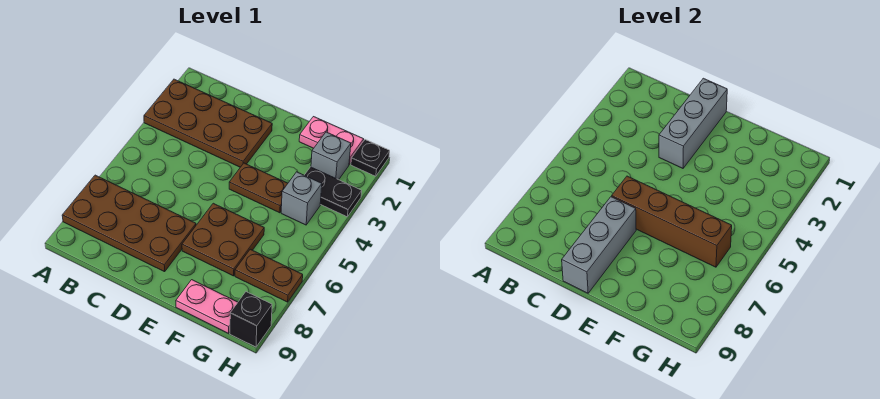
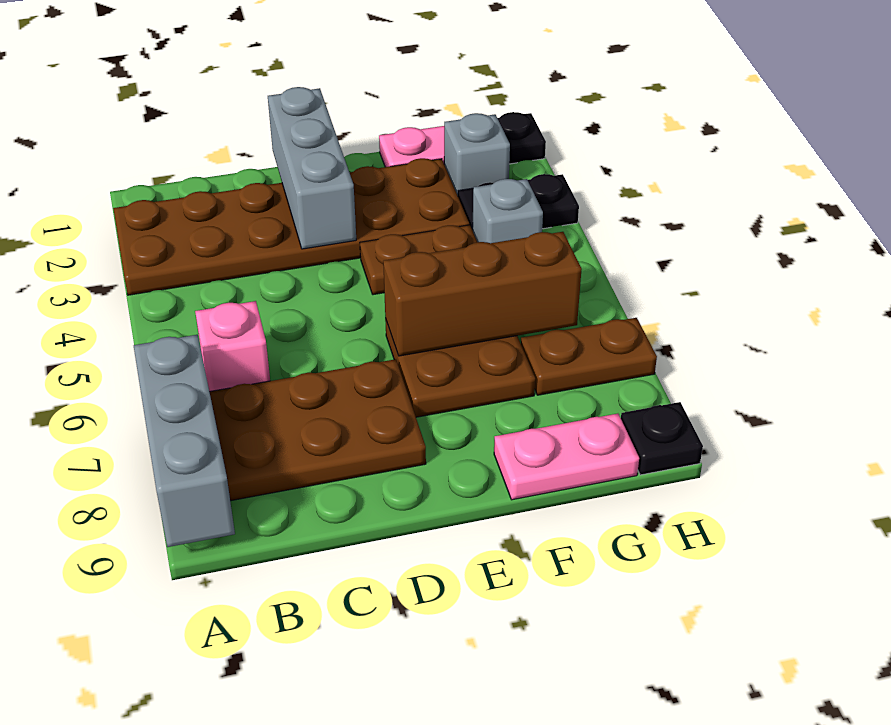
brown plate A2:D3 level 1 -> brown plate A2:F3 level 1
none -> pink brick B6 level 1
brown brick D6:G6 level 2 -> brown brick E6:G6 level 2
grey brick D7:D9 level 2 -> grey brick A7:A9 level 2
black brick H9 level 1 -> black plate H9 level 1

